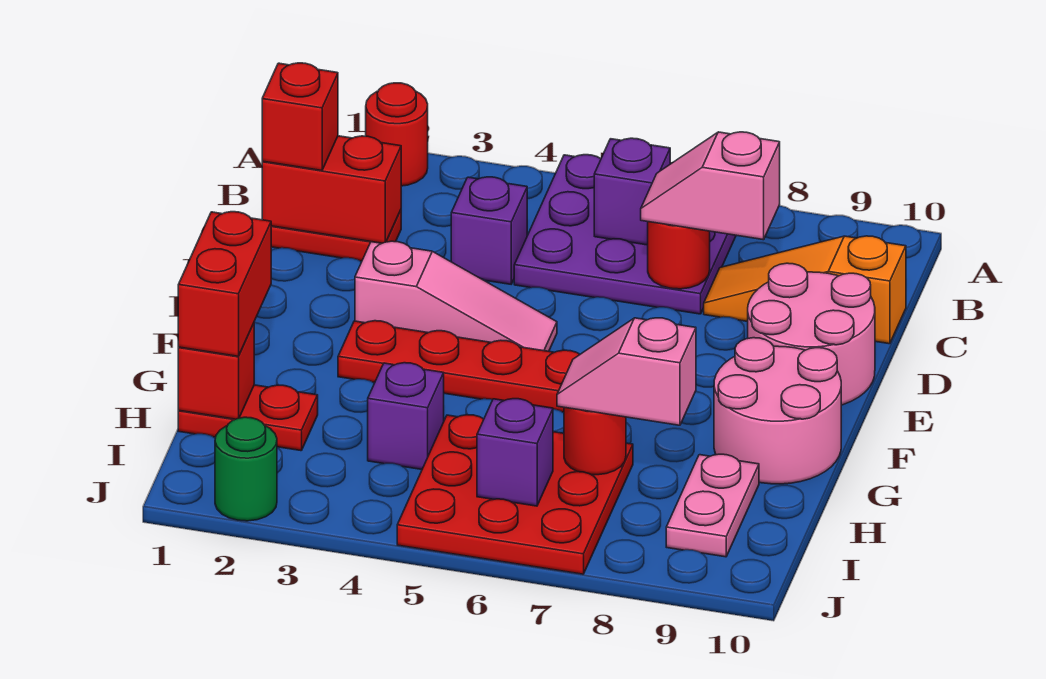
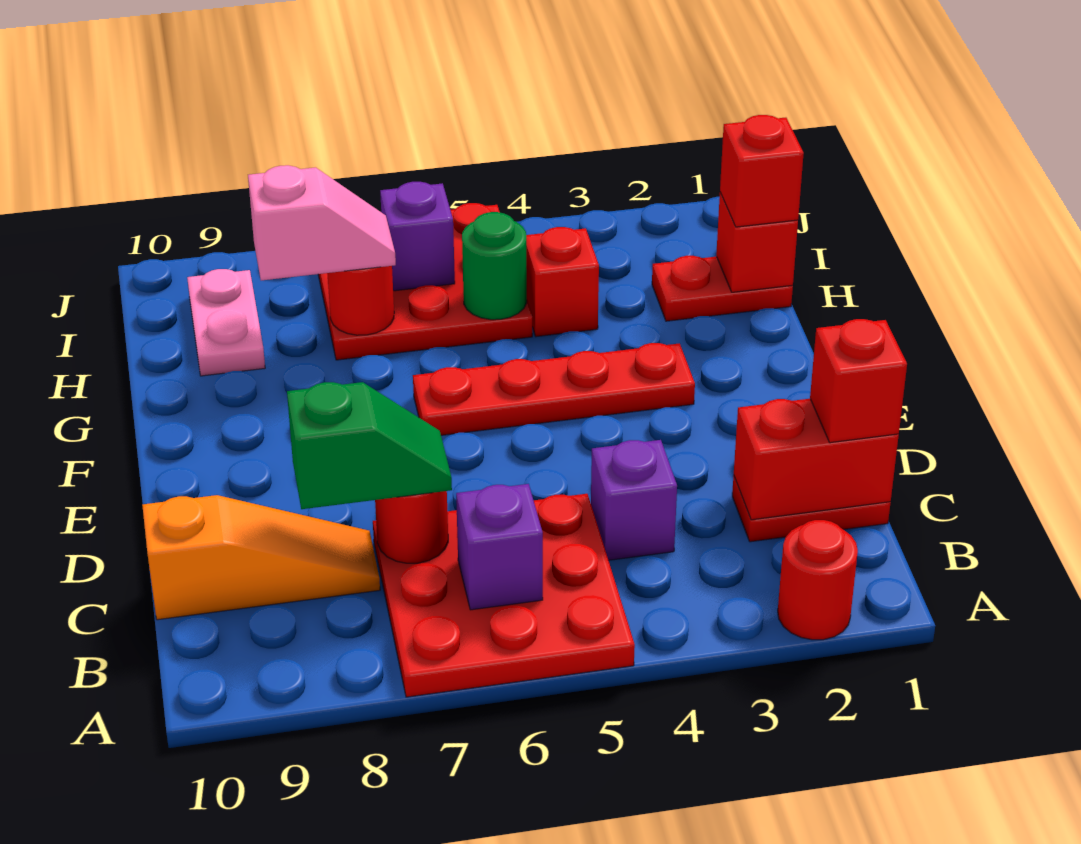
purple plate A5:C7 level 1 -> red plate A5:C7 level 1
pink slope C7:C8 level 3 top 8 -> green slope C7:C8 level 3 top 8
pink round brick D9:E10 level 1 -> none
pink slope E3:E5 level 1 top 3 -> none
pink round brick F9:G10 level 1 -> none
red brick G1:H1 level 3 -> red brick H1 level 3
purple brick H4 level 1 -> red brick H4 level 1
green round brick J2 level 1 -> green round brick H5 level 2

